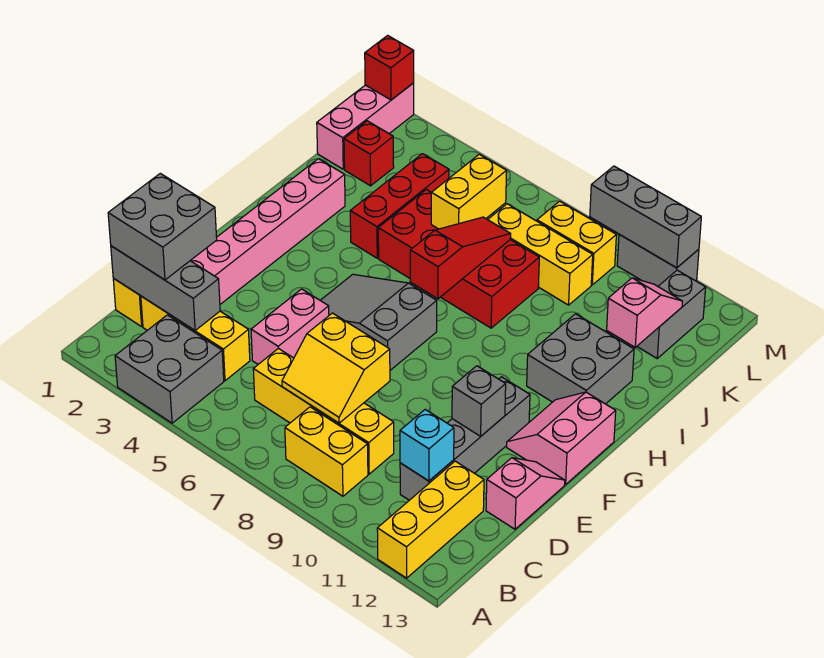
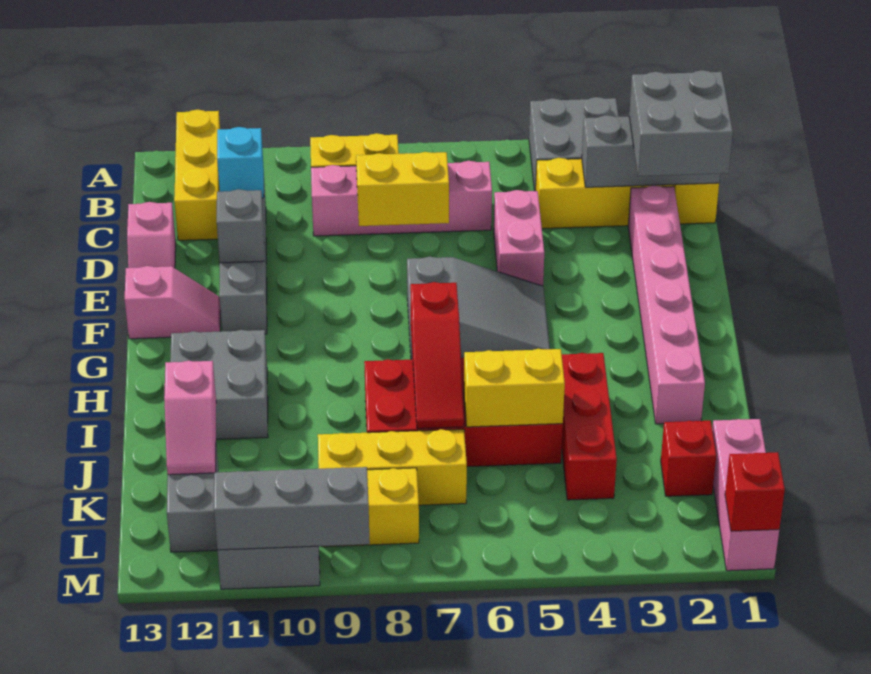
yellow brick C6:C9 level 1 -> pink brick C6:C9 level 1
pink slope F12:G13 level 1 top 13 -> pink slope F12:F13 level 1 top 13
yellow brick J6:K6 level 2 -> yellow brick J5:J6 level 2

